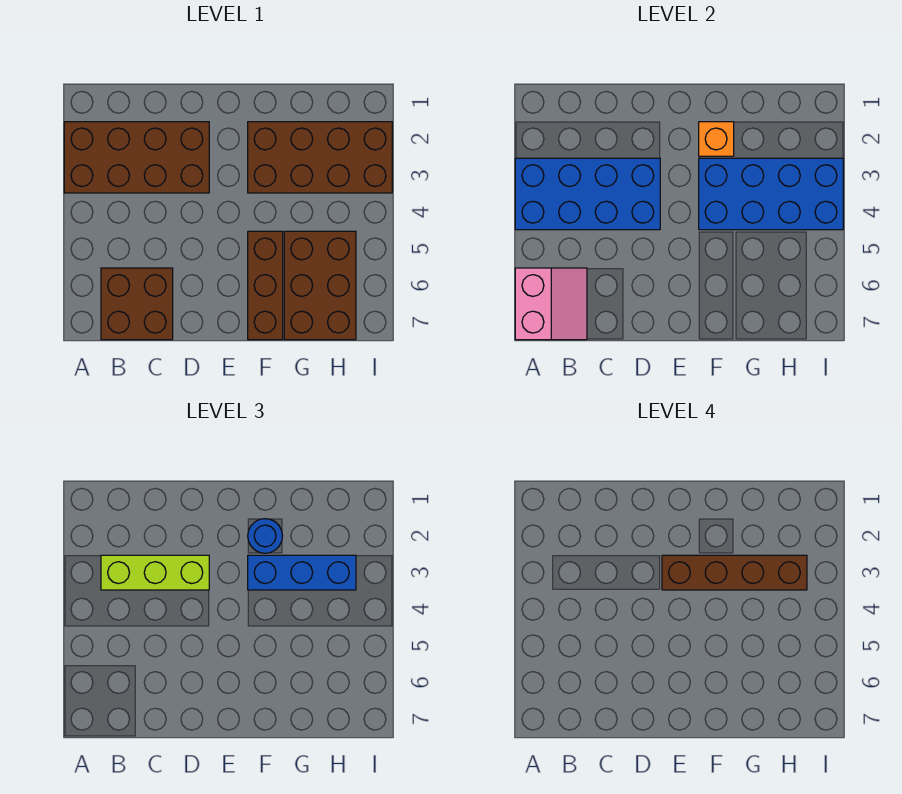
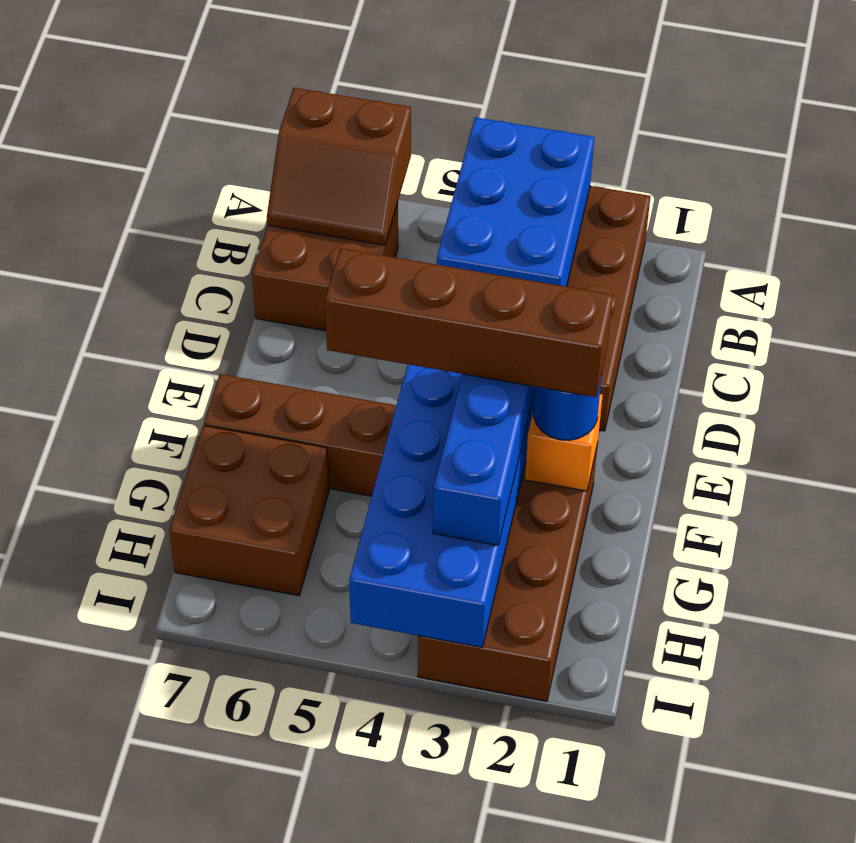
blue brick A3:D4 level 2 -> blue brick A3:C4 level 2
pink slope A6:B7 level 2 top A -> brown slope A6:B7 level 2 top A
lime brick B3:D3 level 3 -> none
brown brick E3:H3 level 4 -> brown brick F2:F5 level 4
brown brick G5:H7 level 1 -> brown brick G6:H7 level 1

